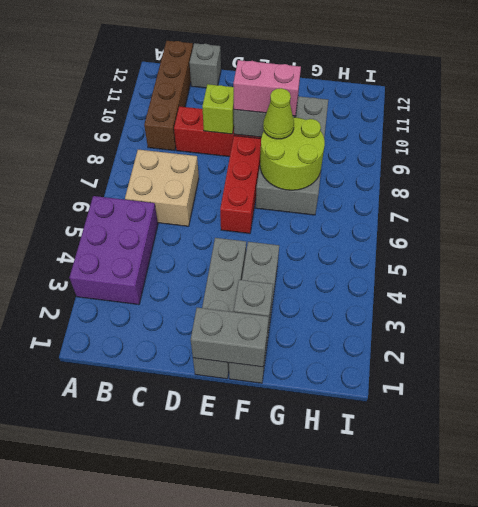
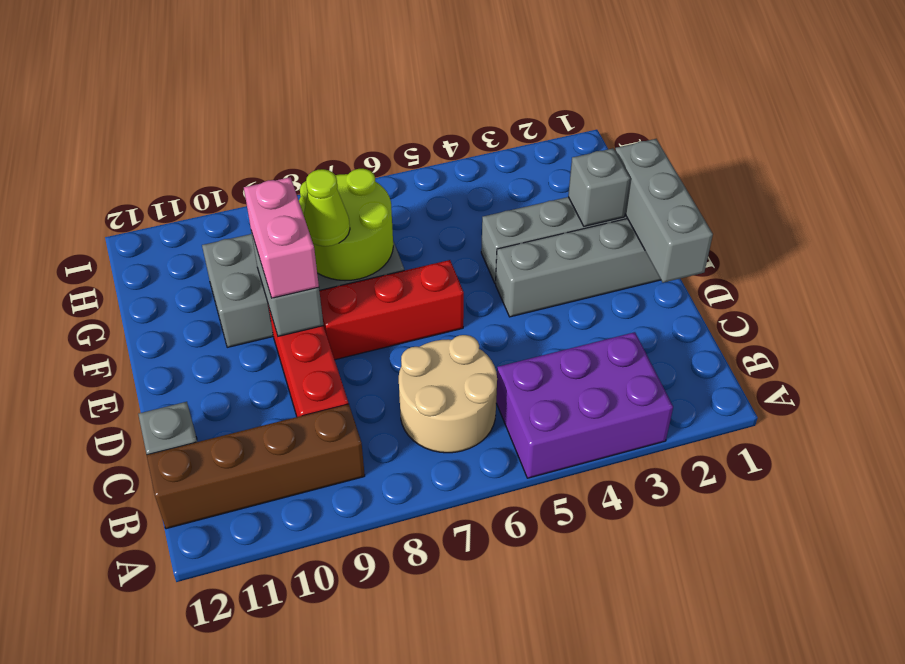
tan brick B6:C7 level 1 -> tan round brick B6:C7 level 1
lime brick D9 level 2 -> none
grey brick E1:F1 level 2 -> grey brick D1:F1 level 2

